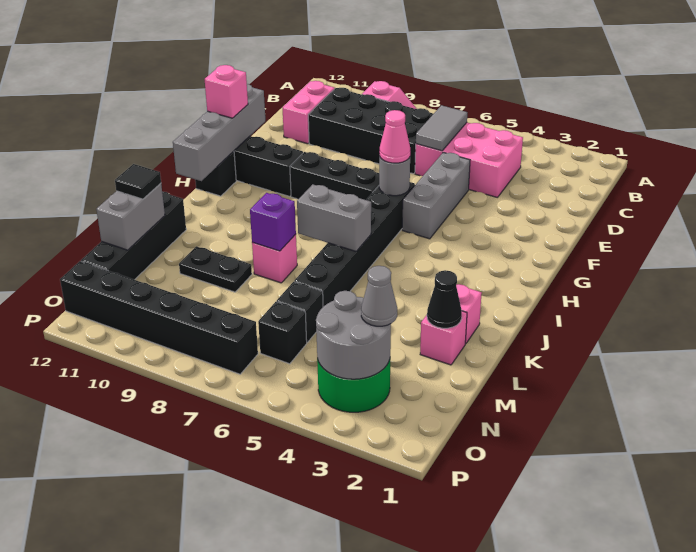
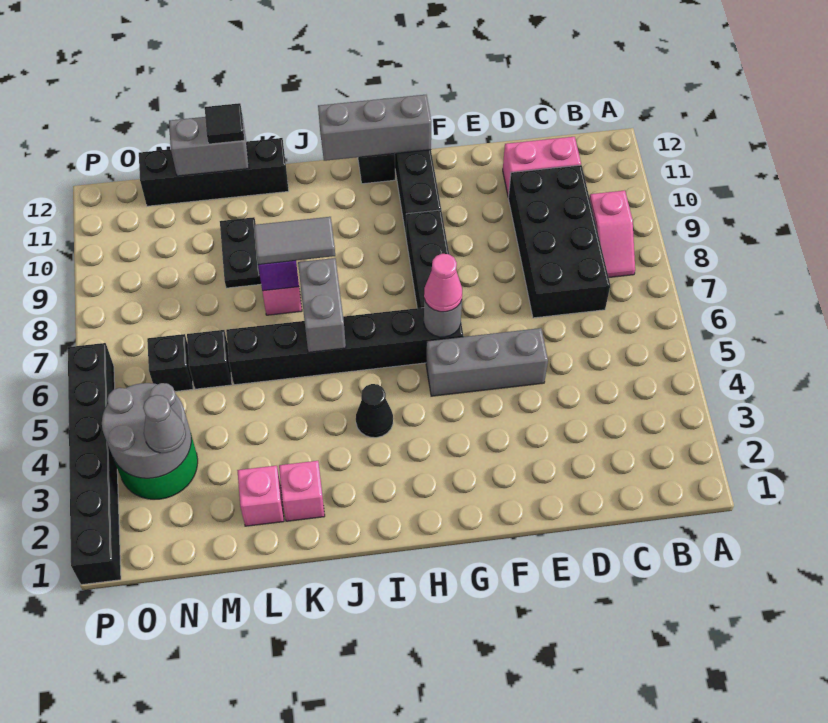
pink brick C4:D6 level 1 -> none
grey tile C6:D6 level 2 -> grey tile J8:K8 level 3
grey brick F12:I12 level 2 -> grey brick G12:I12 level 2
pink brick G12 level 3 -> none
black cone L2 level 2 -> black cone I4 level 1
black brick O7:O12 level 1 -> black brick P1:P6 level 1

